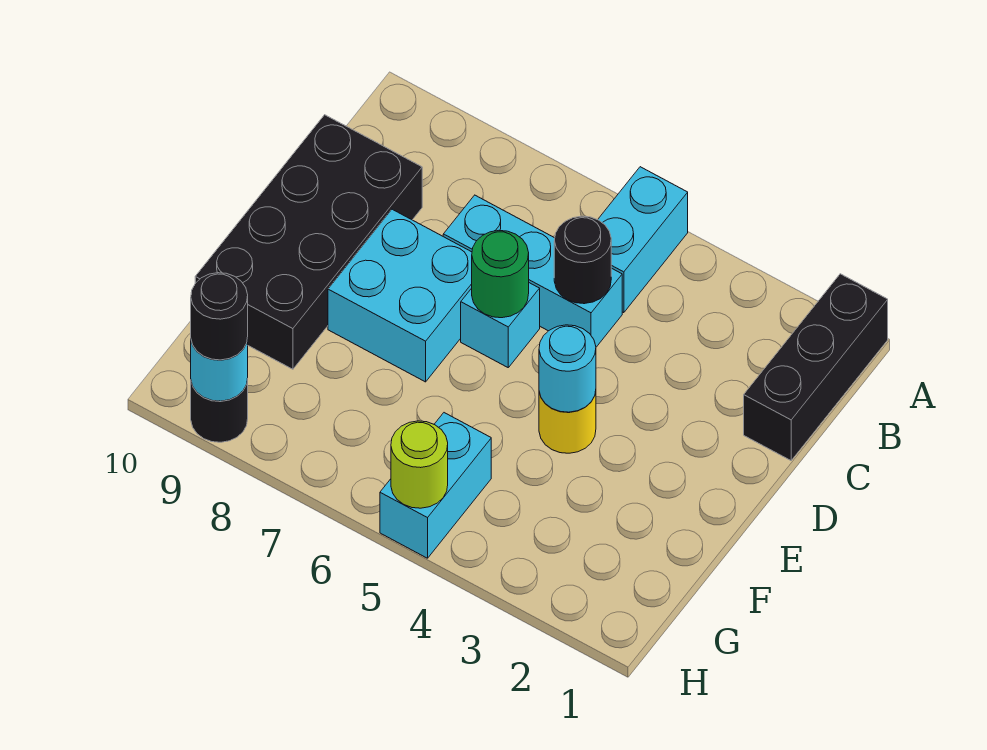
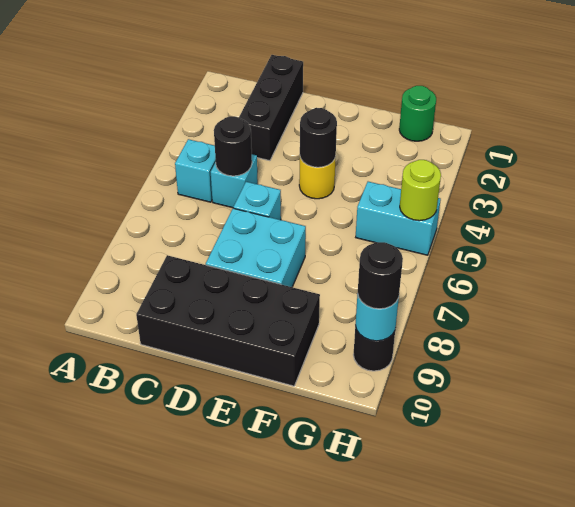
black brick A1:C1 level 1 -> black brick C1:C3 level 1
cyan brick A5:B5 level 1 -> cyan brick B5 level 1
cyan brick C5:C7 level 1 -> cyan brick C5 level 1
green round brick D6 level 2 -> green round brick G1 level 1
cyan round brick E4 level 2 -> black round brick E4 level 2

